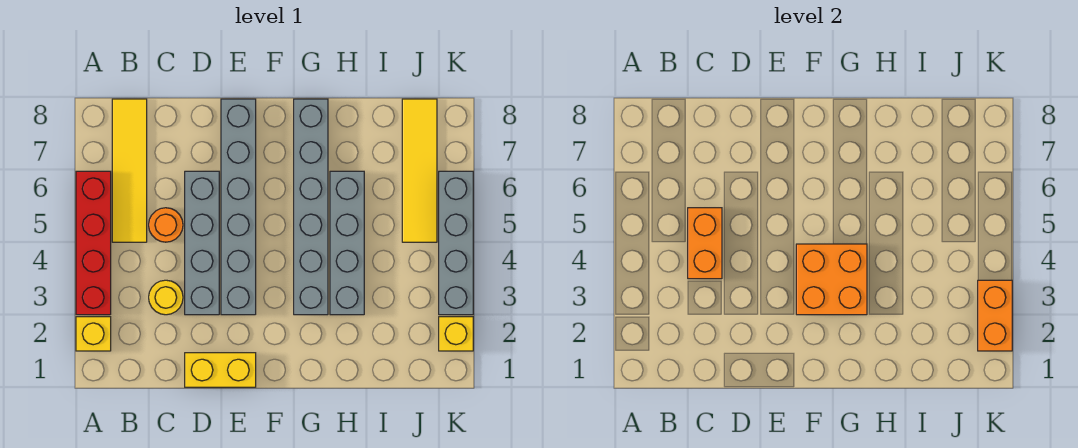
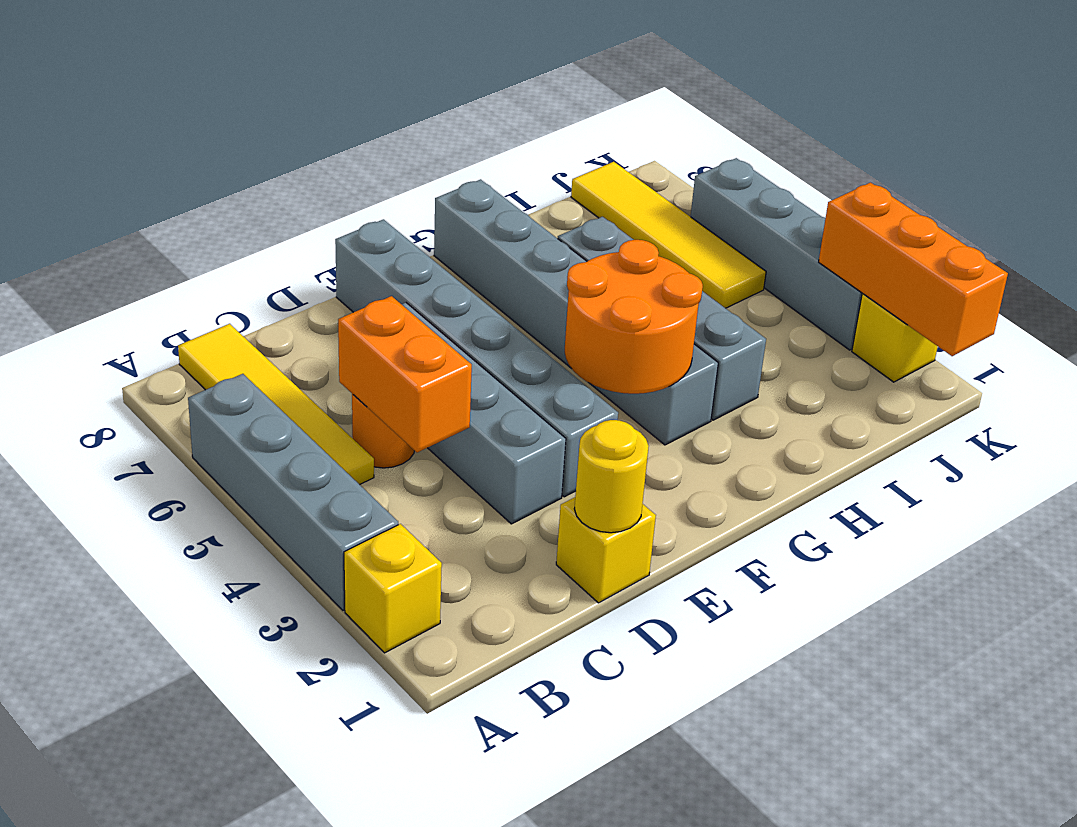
red brick A3:A6 level 1 -> grey brick A3:A6 level 1
yellow round brick C3 level 1 -> yellow round brick D1 level 2
yellow brick D1:E1 level 1 -> yellow brick D1 level 1
orange brick F3:G4 level 2 -> orange round brick F3:G4 level 2
orange brick K2:K3 level 2 -> orange brick K1:K3 level 2

